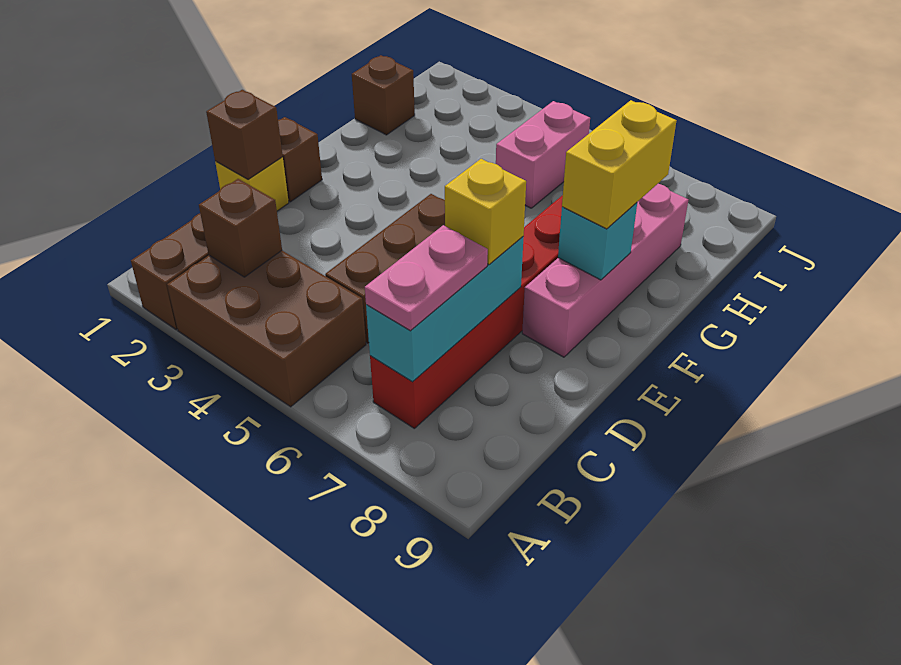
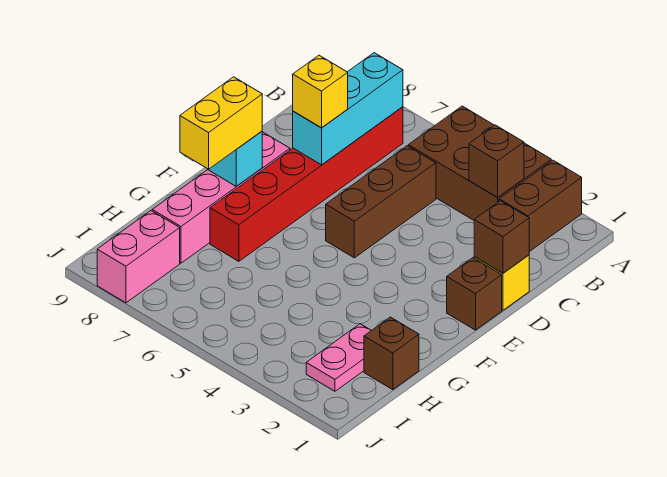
pink plate B7:C7 level 3 -> pink plate H2:I2 level 1
pink brick H5:I5 level 1 -> pink brick I8:J8 level 1

